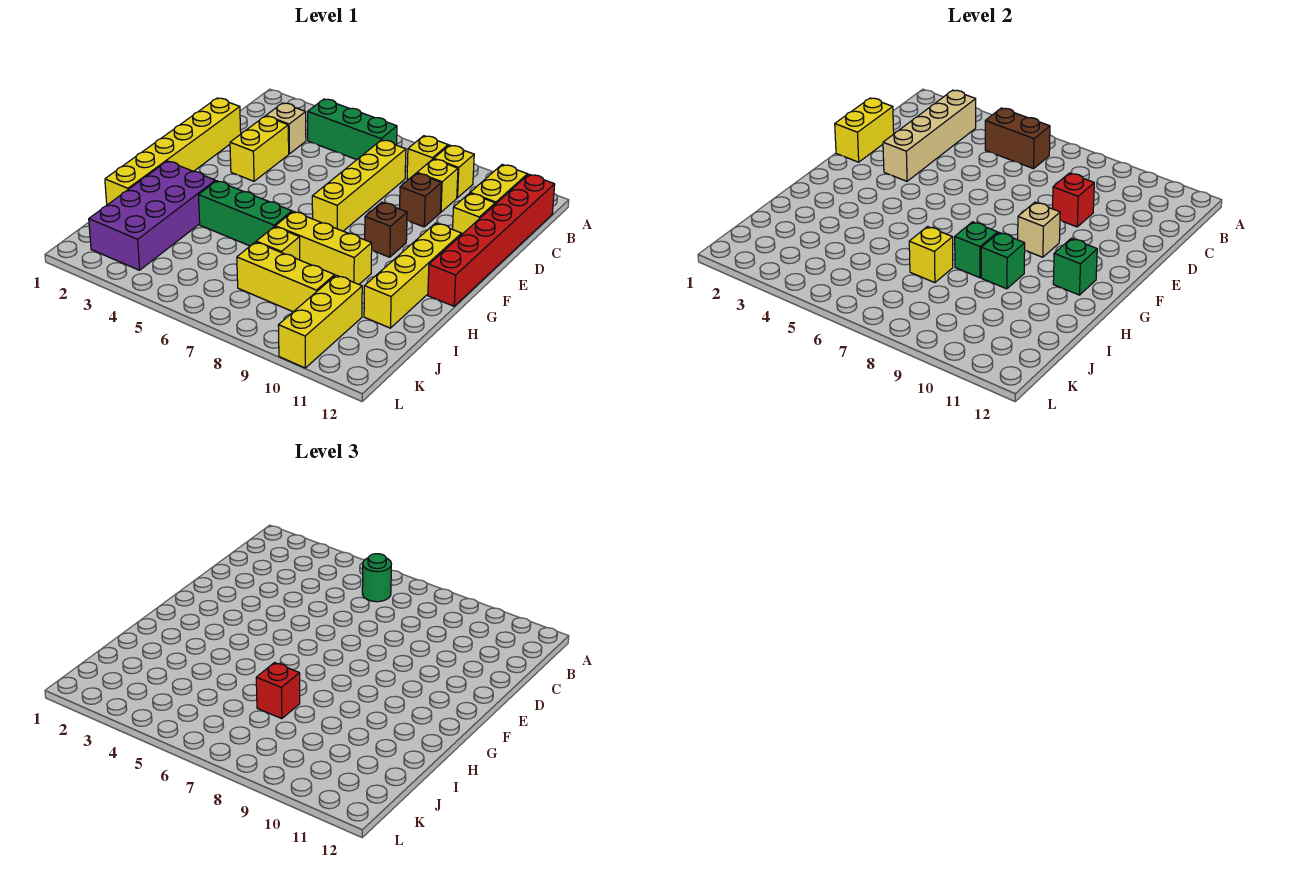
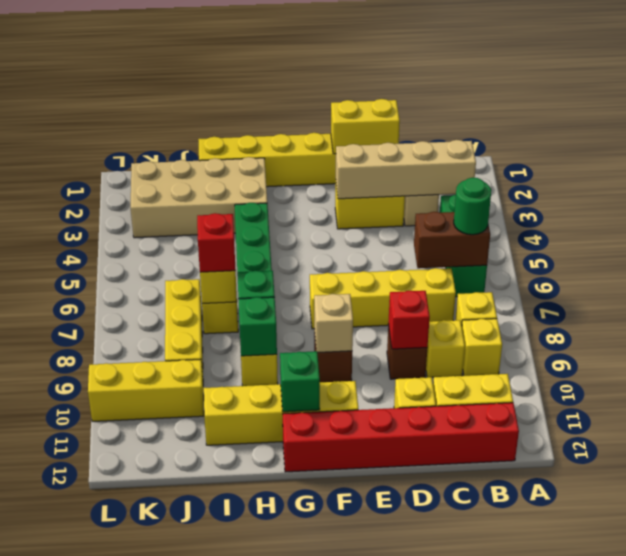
brown brick B5:B6 level 2 -> brown brick B6:C6 level 2
purple brick H2:K3 level 1 -> tan brick H2:K3 level 1

